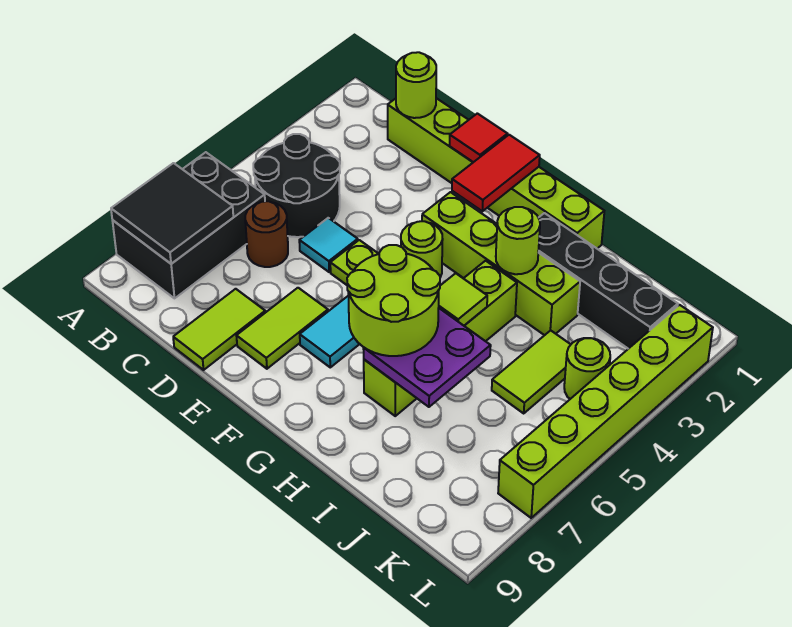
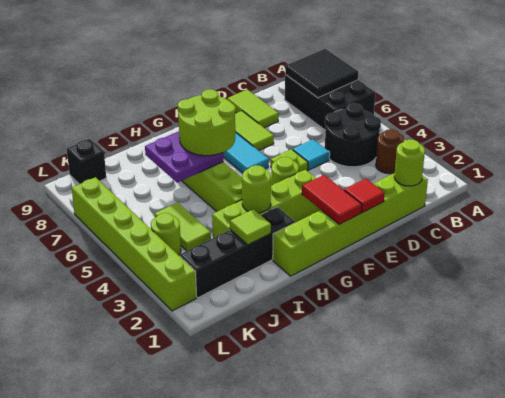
brown round brick C6 level 1 -> brown round brick B3 level 1
lime tile H5 level 2 -> lime tile I2 level 2
none -> black brick K9 level 1

